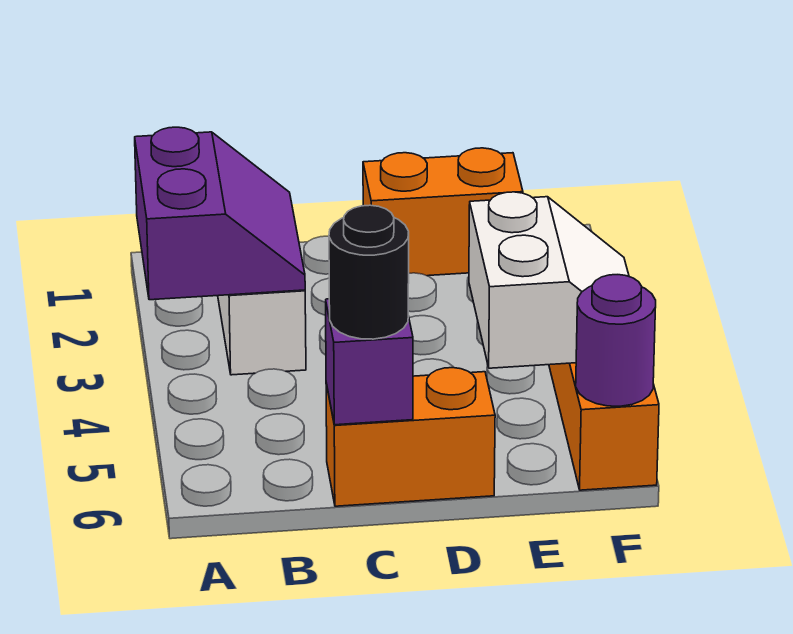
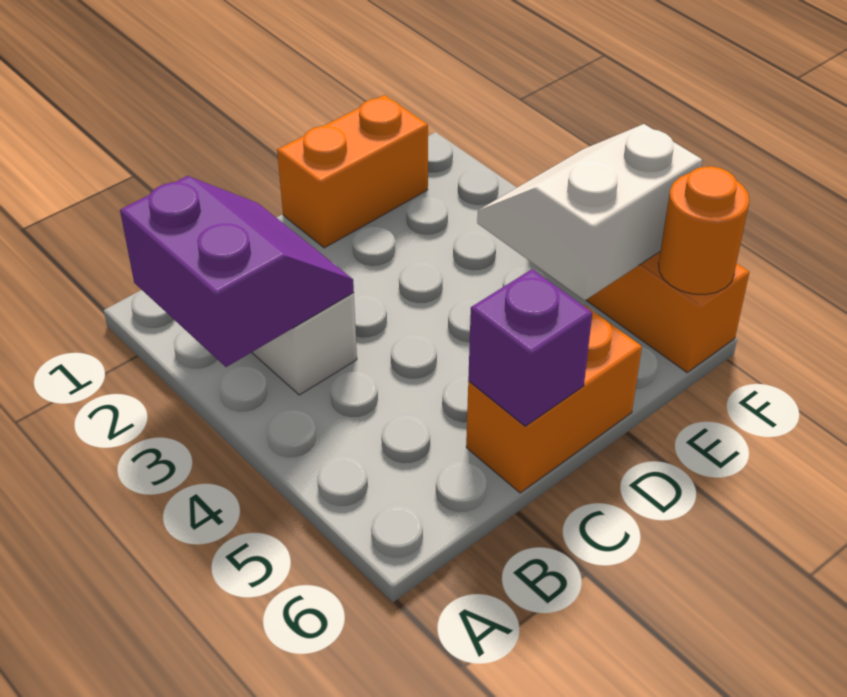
black round brick C6 level 3 -> none
white slope E4:F5 level 2 top E -> white slope E4:F5 level 2 top 5
purple round brick F6 level 2 -> orange round brick F6 level 2

